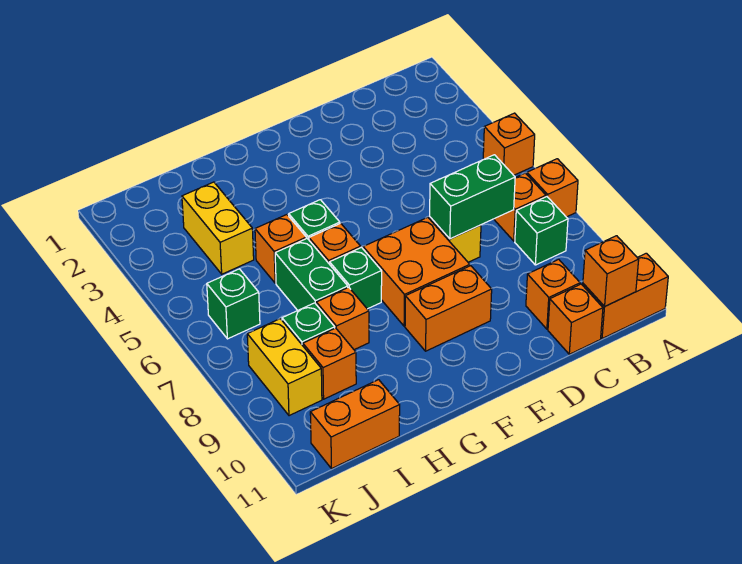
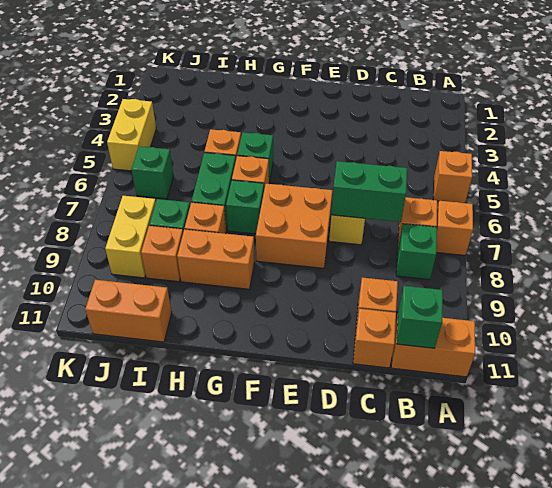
orange brick B11 level 2 -> green brick B11 level 2
orange brick E9:F9 level 1 -> orange brick G9:H9 level 1
yellow brick I3:I4 level 1 -> yellow brick K4:K5 level 1

